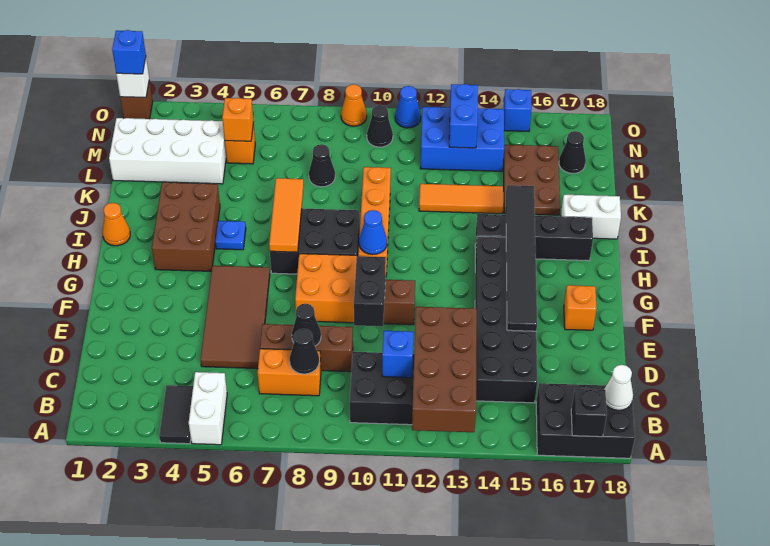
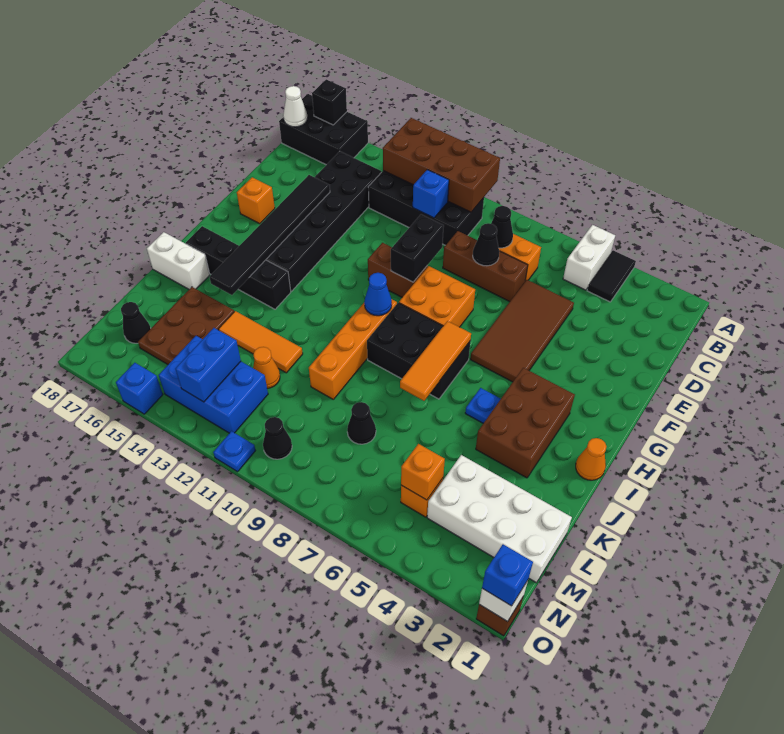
brown brick A12:D13 level 2 -> brown brick A10:B13 level 2
orange cone O9 level 1 -> orange cone L12 level 1
blue cone O11 level 1 -> blue plate O11 level 1

